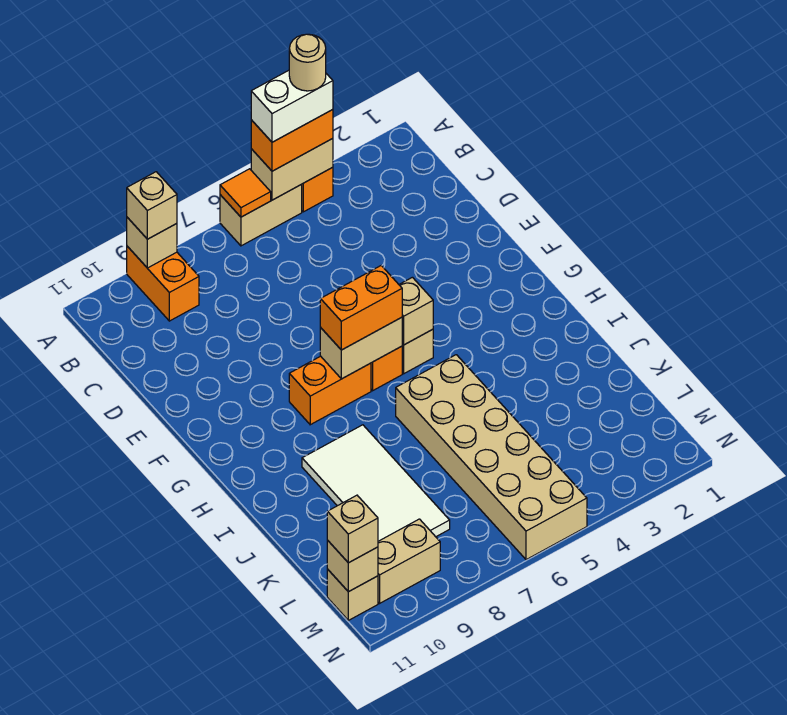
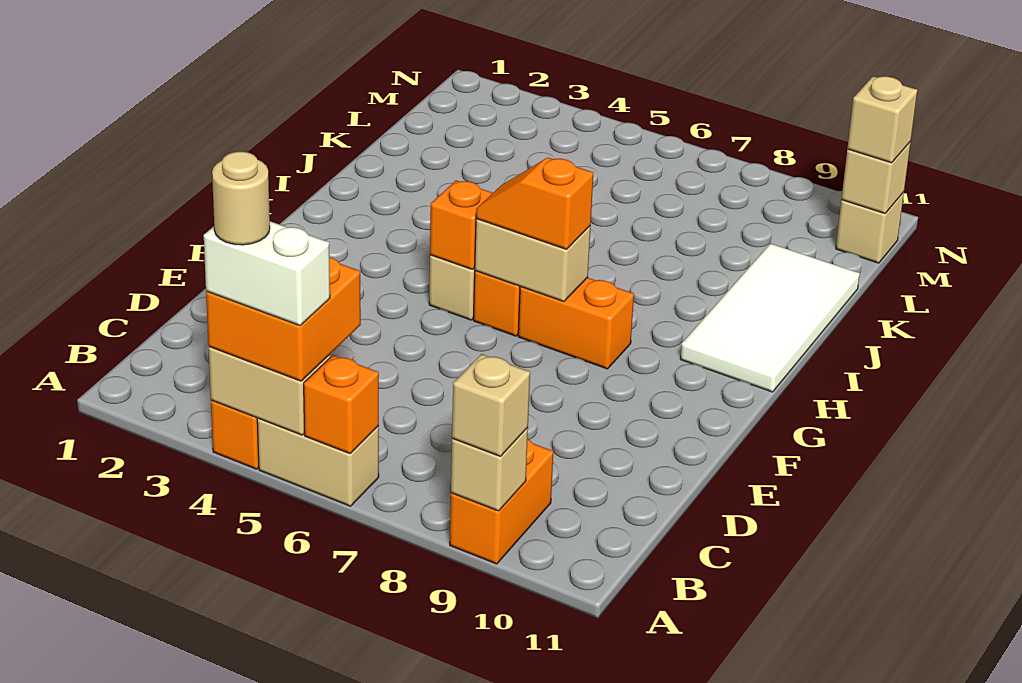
orange brick A4:A5 level 3 -> orange brick A4:B5 level 3
orange tile A6 level 2 -> orange brick A6 level 2
tan brick G5 level 2 -> orange brick G5 level 2
orange brick G6:G7 level 3 -> orange slope G6:G7 level 3 top 7
tan brick I5:N6 level 1 -> none
white tile I8:L9 level 1 -> white tile H10:K11 level 1
tan brick M9:M10 level 1 -> none

